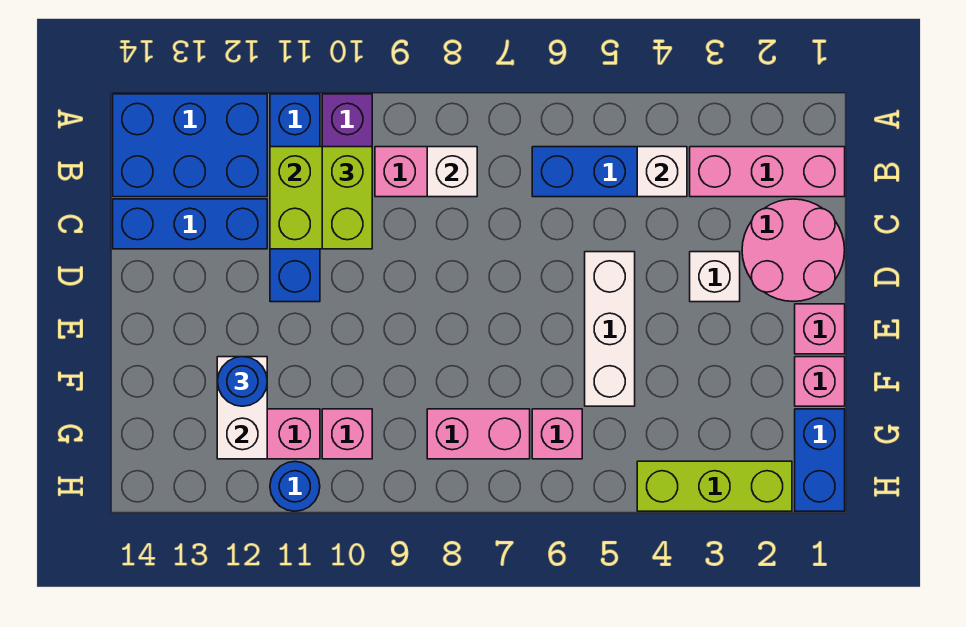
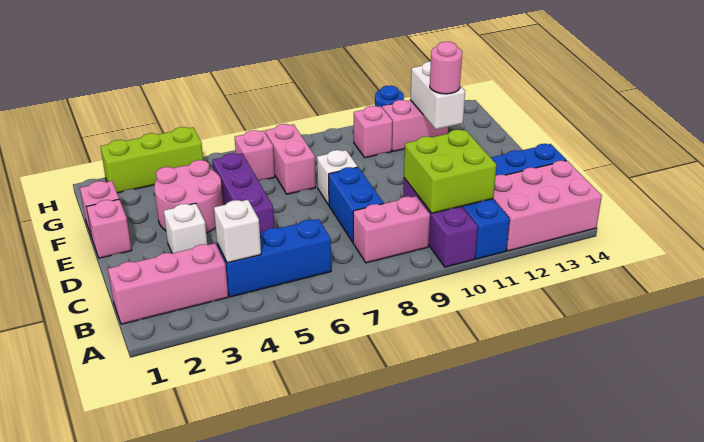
blue brick A12:B14 level 1 -> pink brick A12:B14 level 1
white brick B8 level 2 -> white brick E8 level 1
lime brick B10:C10 level 3 -> none
pink round brick C1:D2 level 1 -> pink round brick E3:F4 level 1
white brick D5:F5 level 1 -> purple brick D5:F5 level 1
blue round brick F12 level 3 -> pink round brick F12 level 3
blue brick G1:H1 level 1 -> blue brick C8:D8 level 1
pink brick G7:G8 level 1 -> pink brick F7:G7 level 1

